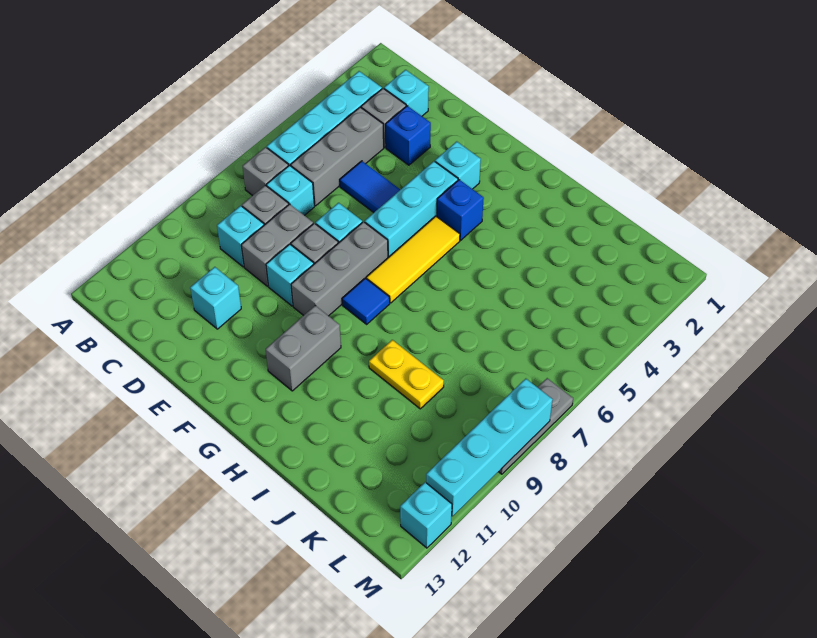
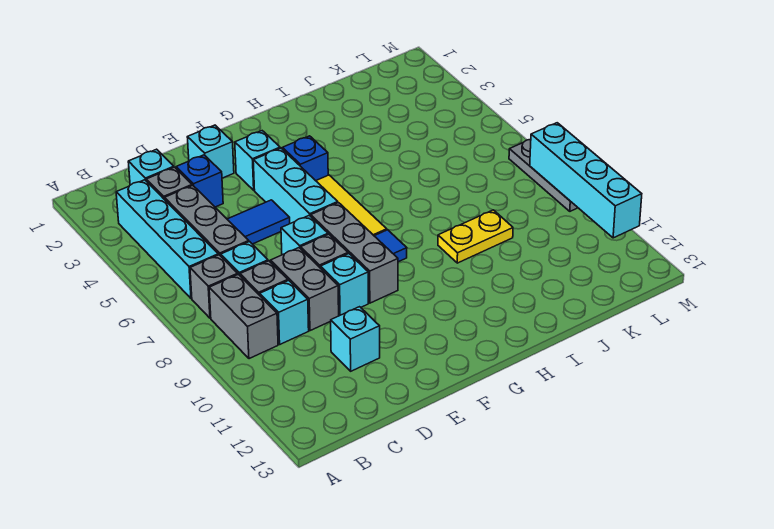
grey brick G10:G11 level 1 -> grey brick B8:B9 level 1
cyan brick M12 level 1 -> cyan brick E2 level 1

